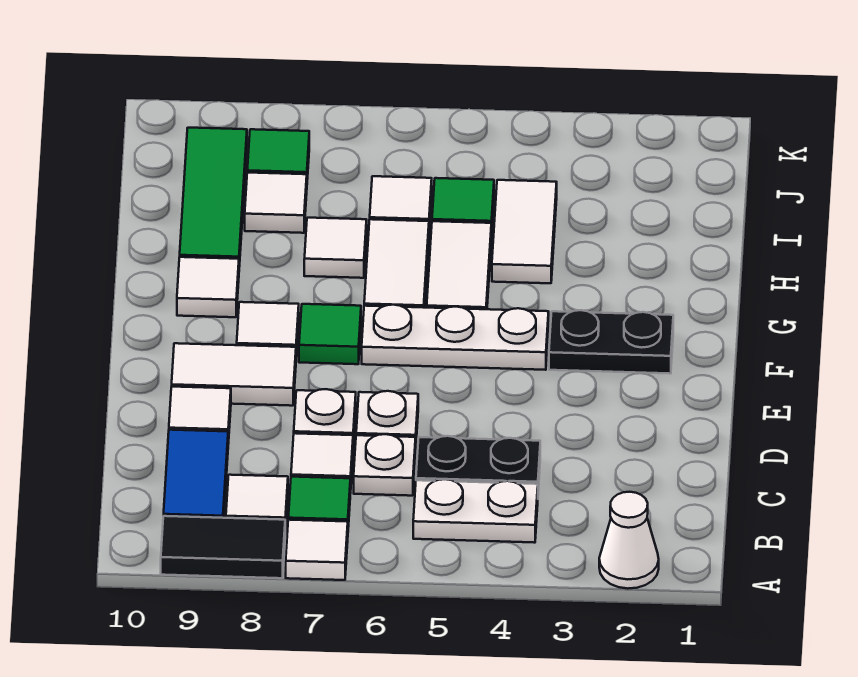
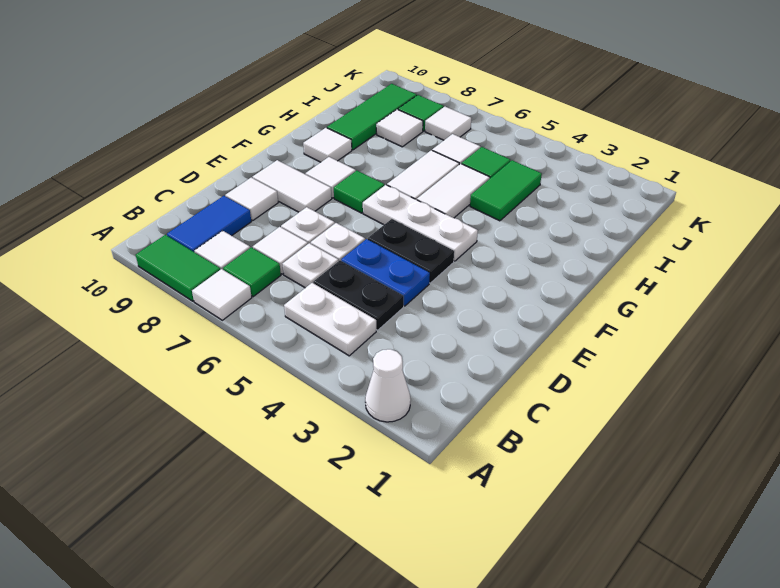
black tile A8:A9 level 1 -> green tile A8:A9 level 1
none -> blue plate D4:D5 level 1
black plate F2:F3 level 1 -> black plate E4:E5 level 1
white tile H4:I4 level 1 -> green tile H4:I4 level 1
white tile H7 level 1 -> white tile J7 level 1

